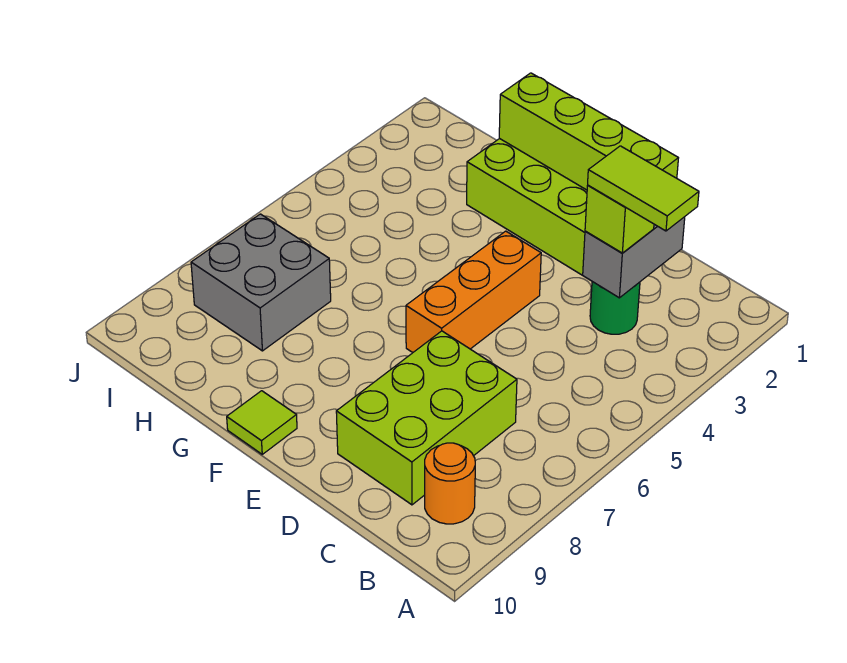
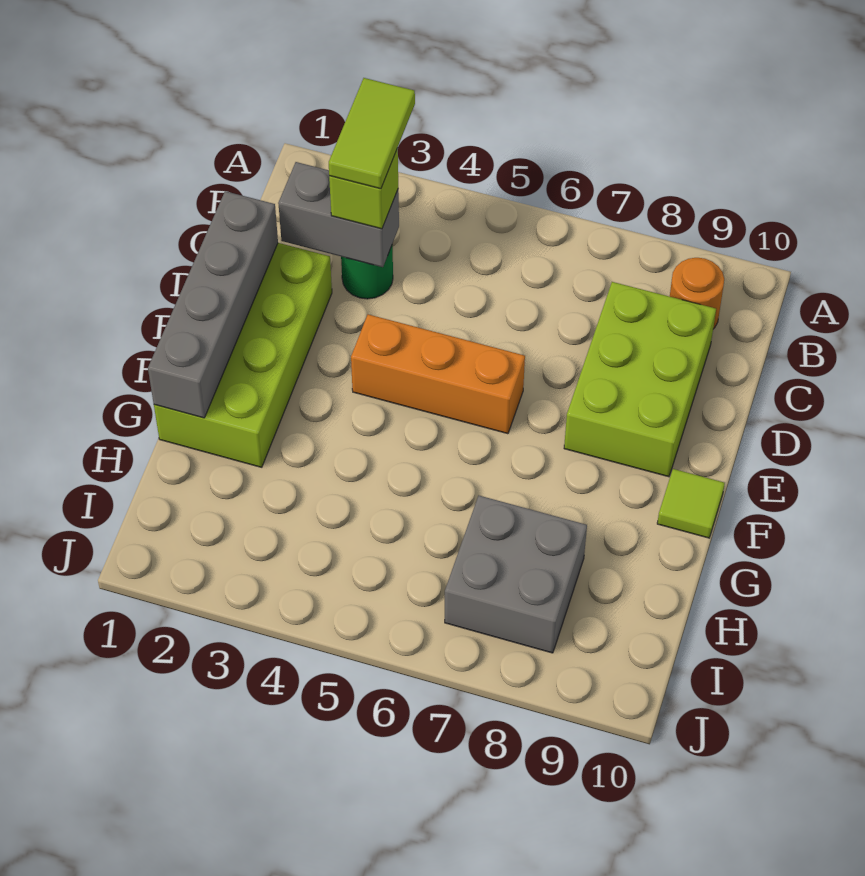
lime brick C7:D9 level 1 -> lime brick C8:E9 level 1
lime brick D1:G1 level 2 -> grey brick D1:G1 level 2

